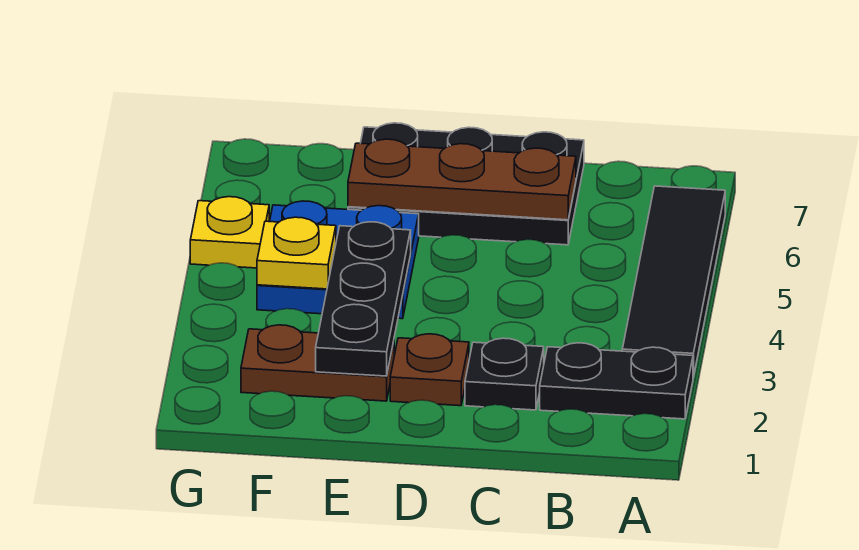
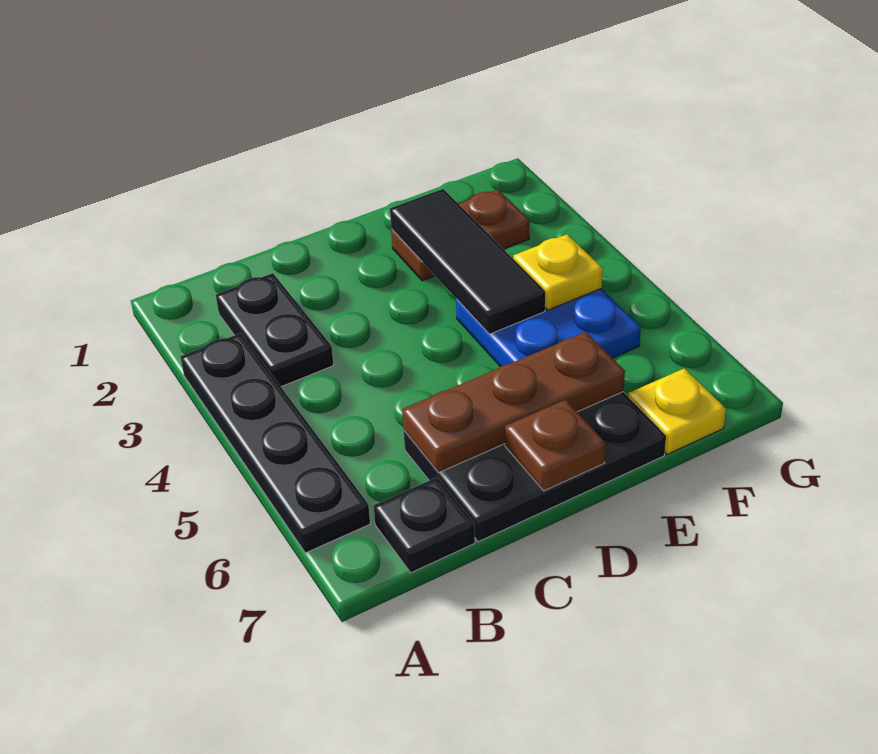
black plate A2:B2 level 1 -> black plate B2:B3 level 1
black tile A3:A6 level 1 -> black plate A3:A6 level 1
black plate C2 level 1 -> black plate B7 level 1
brown plate D2 level 1 -> brown plate D7 level 2
black plate E2:E4 level 2 -> black tile E2:E4 level 2
yellow plate G5 level 1 -> yellow plate F7 level 1

